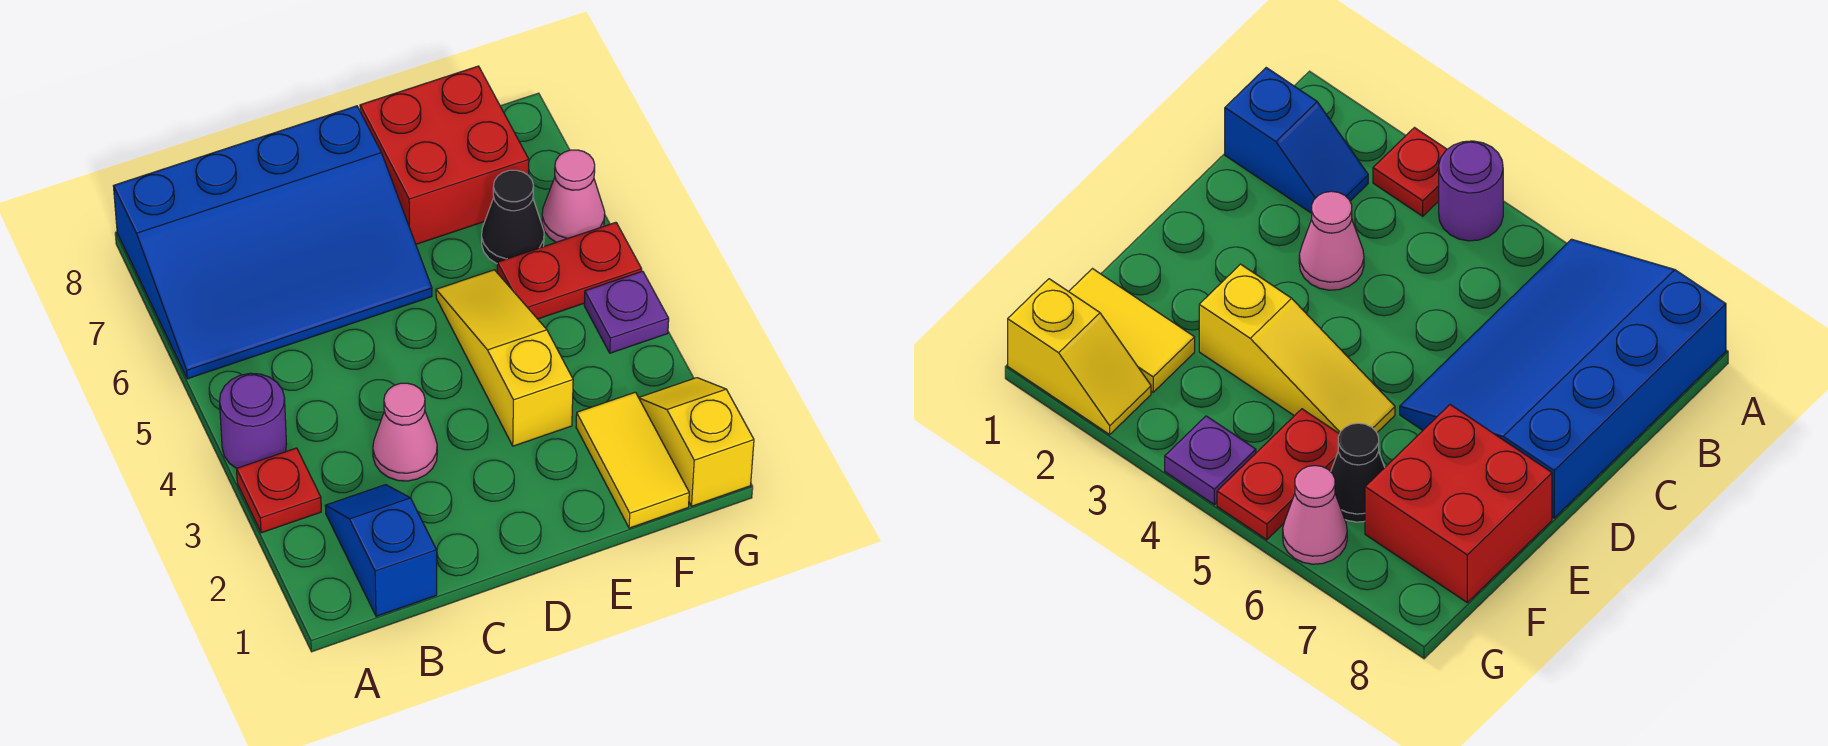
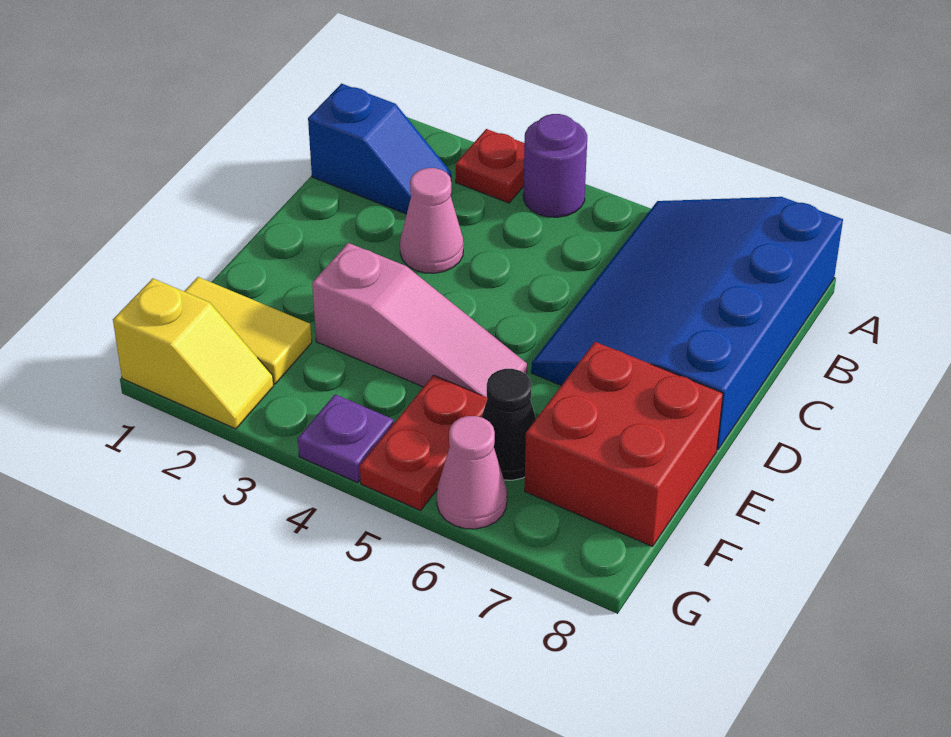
yellow slope E3:E5 level 1 top 3 -> pink slope E3:E5 level 1 top 3

